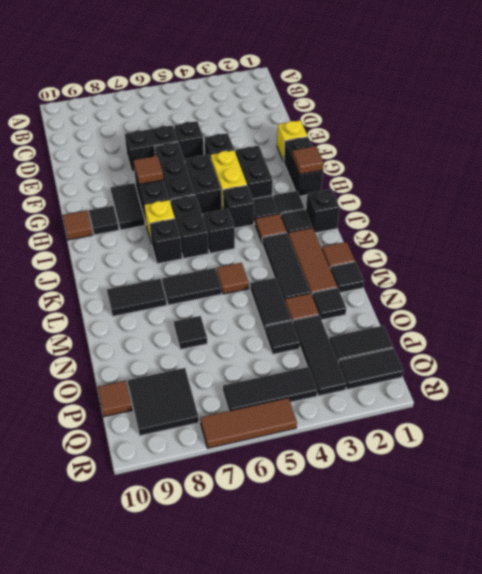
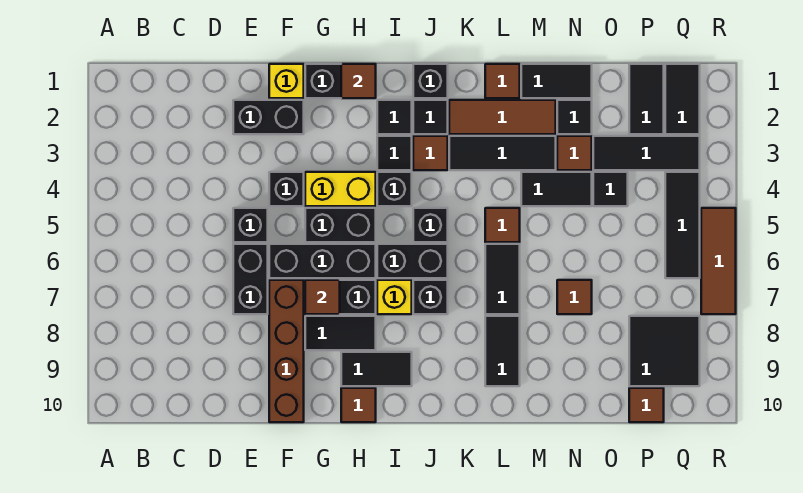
none -> brown brick F7:F10 level 1
black brick G3:H3 level 1 -> black brick E2:F2 level 1
black tile H9 level 1 -> black tile H9:I9 level 1
black tile M1 level 1 -> black tile M1:N1 level 1
black tile N7 level 1 -> brown tile N7 level 1

